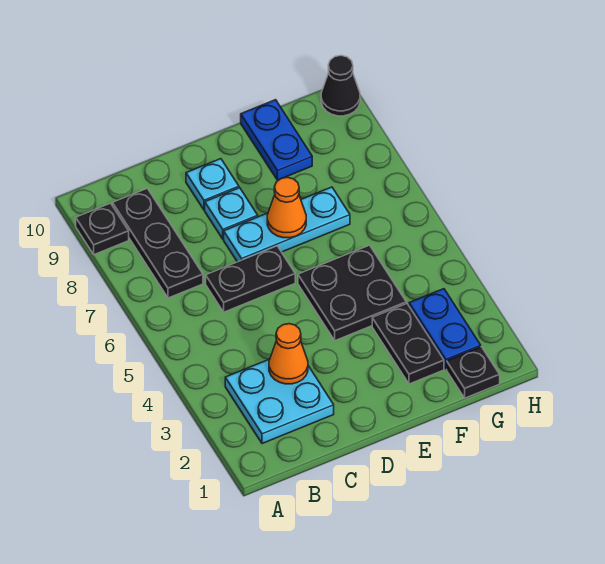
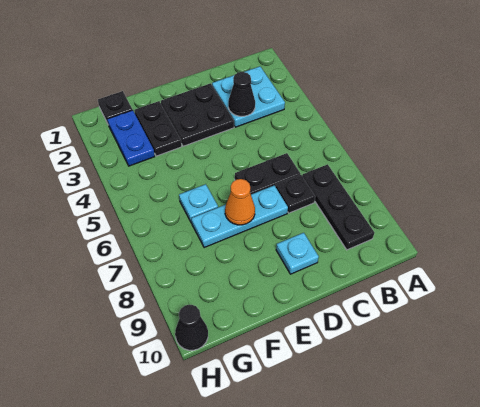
black plate A9 level 1 -> black plate C7 level 1
orange cone C3 level 2 -> black cone C3 level 2
cyan plate D8 level 1 -> cyan plate F6 level 1
black plate E4:F5 level 1 -> black plate D2:E3 level 1
blue plate F9:F10 level 1 -> none

